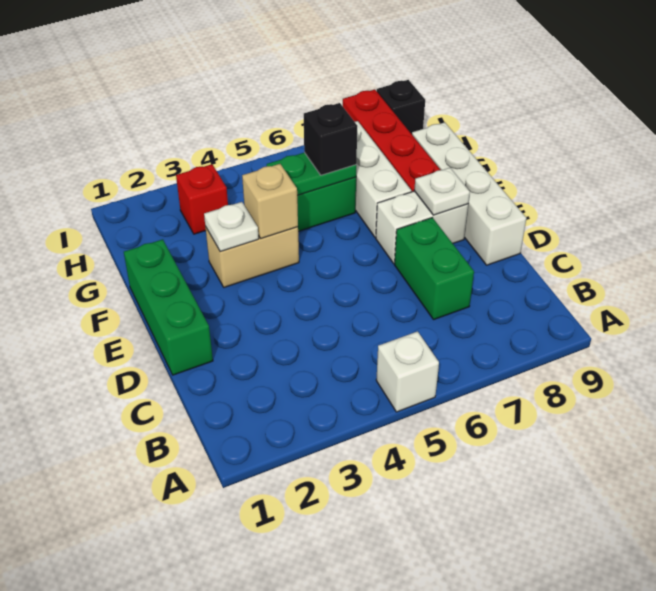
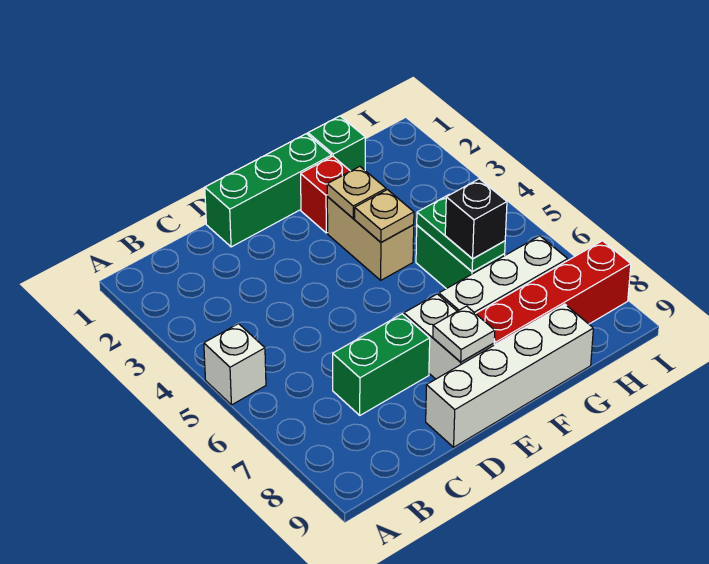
white plate F3 level 2 -> tan plate F3 level 2
tan brick F4 level 2 -> tan plate F4 level 2
none -> green brick G1 level 1
red brick H3 level 1 -> red brick F2 level 1
black brick I9 level 1 -> none

